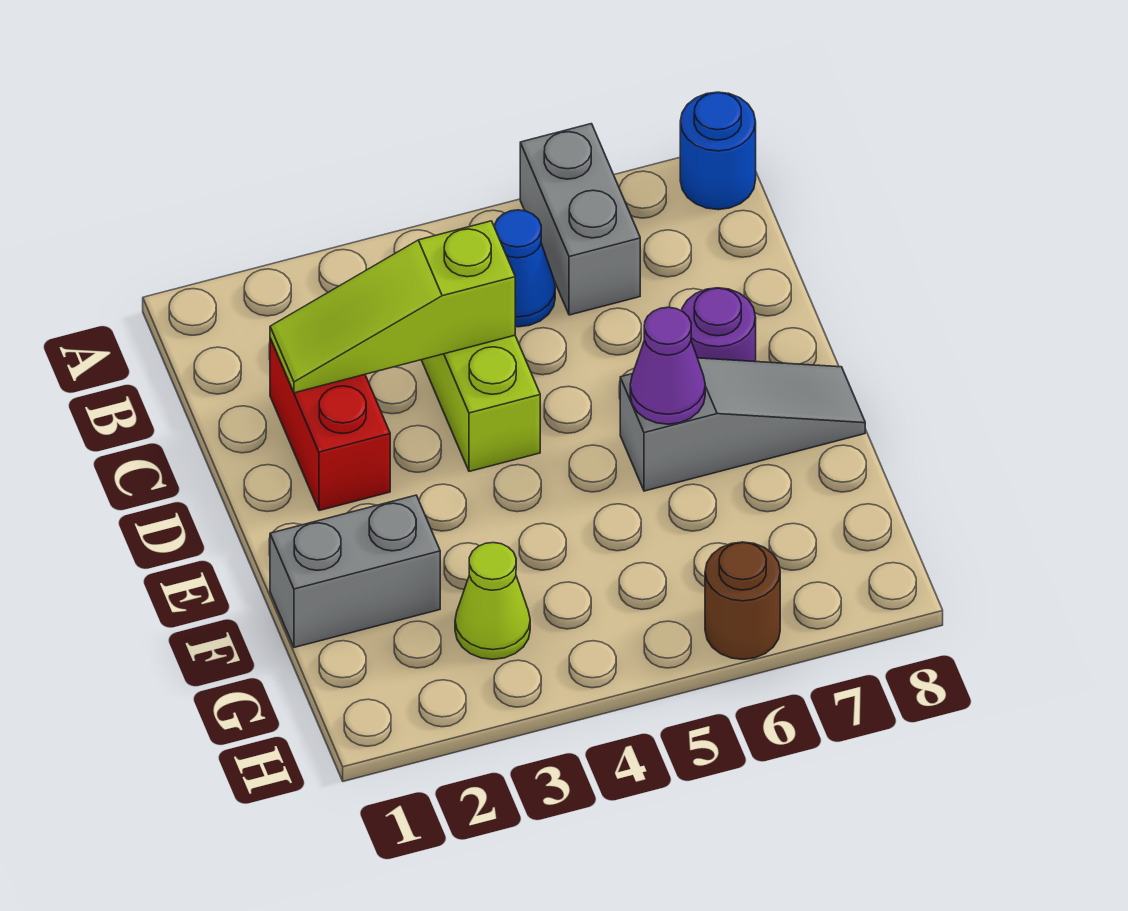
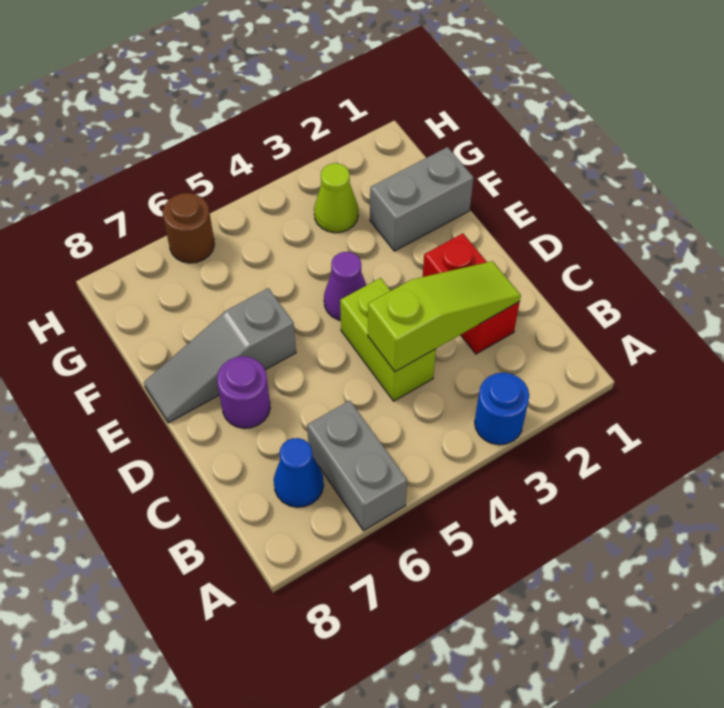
blue round brick A8 level 1 -> blue round brick A3 level 1
blue cone B5 level 1 -> blue cone B7 level 1
purple cone E6 level 2 -> purple cone E4 level 1

